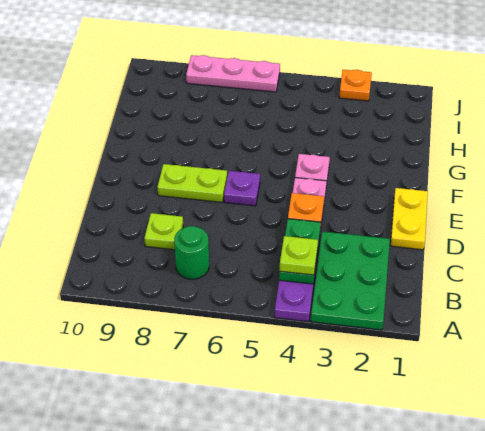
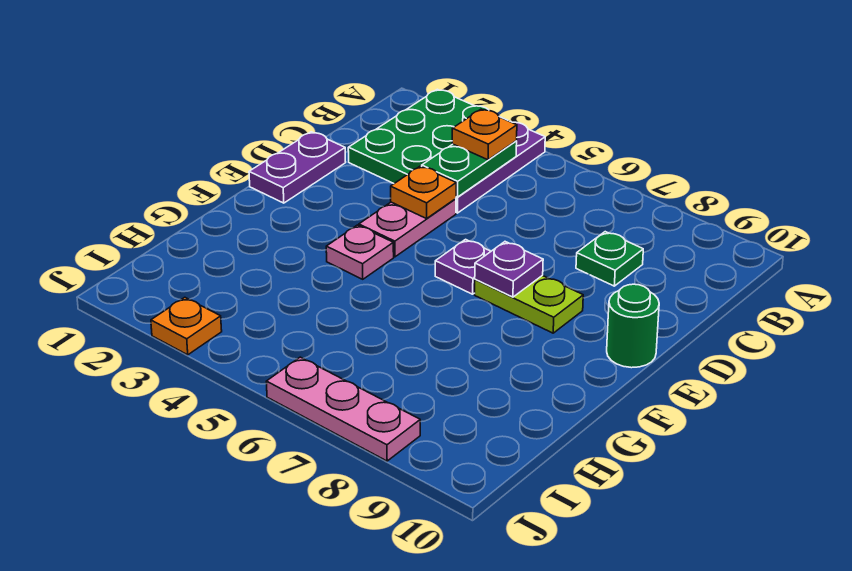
lime plate B4 level 3 -> orange plate B4 level 3
green round brick B7 level 1 -> green round brick E10 level 1
lime plate C8 level 1 -> green plate C8 level 1
yellow plate D1:E1 level 1 -> purple plate D1:E1 level 1
none -> purple plate E7 level 2

